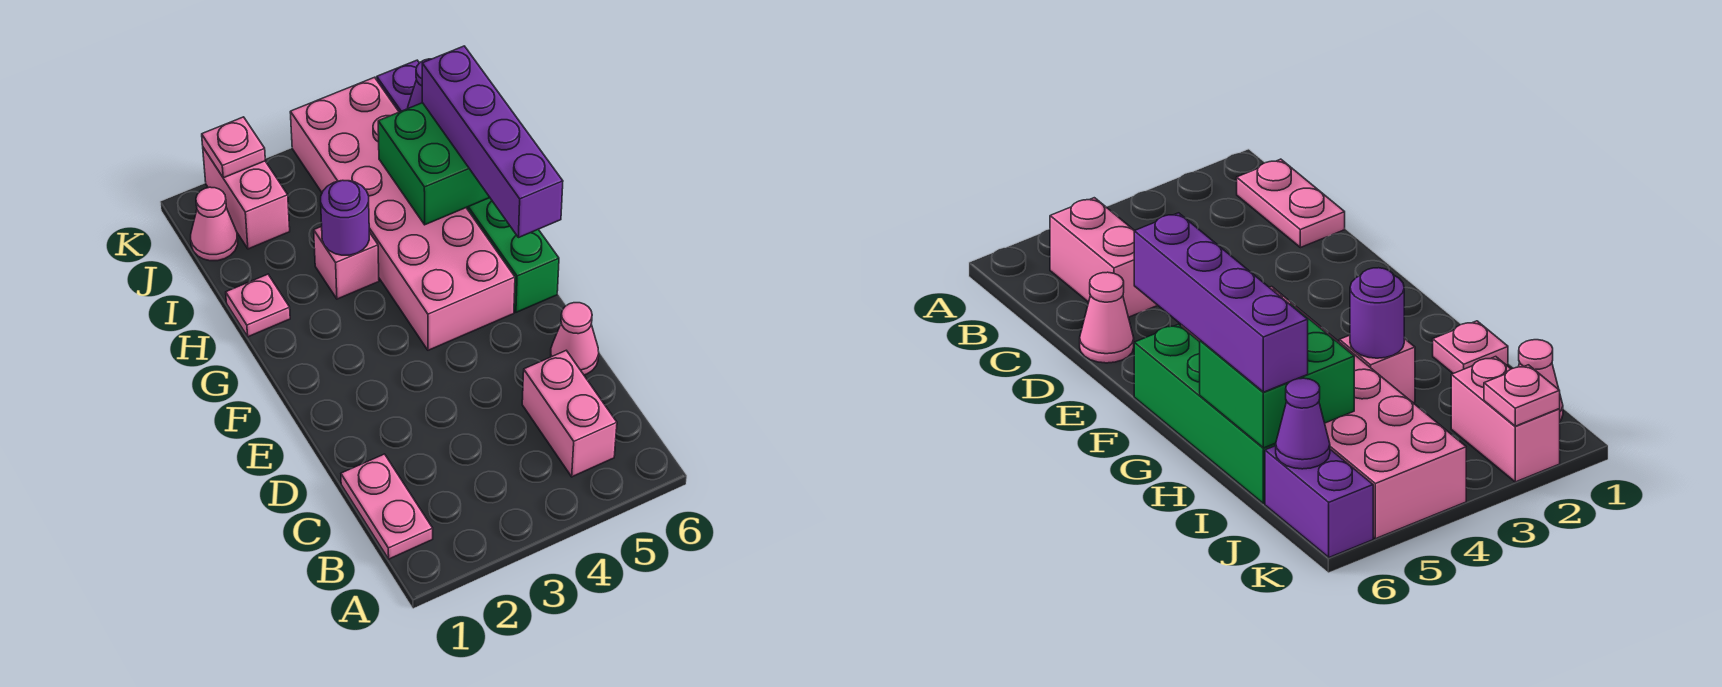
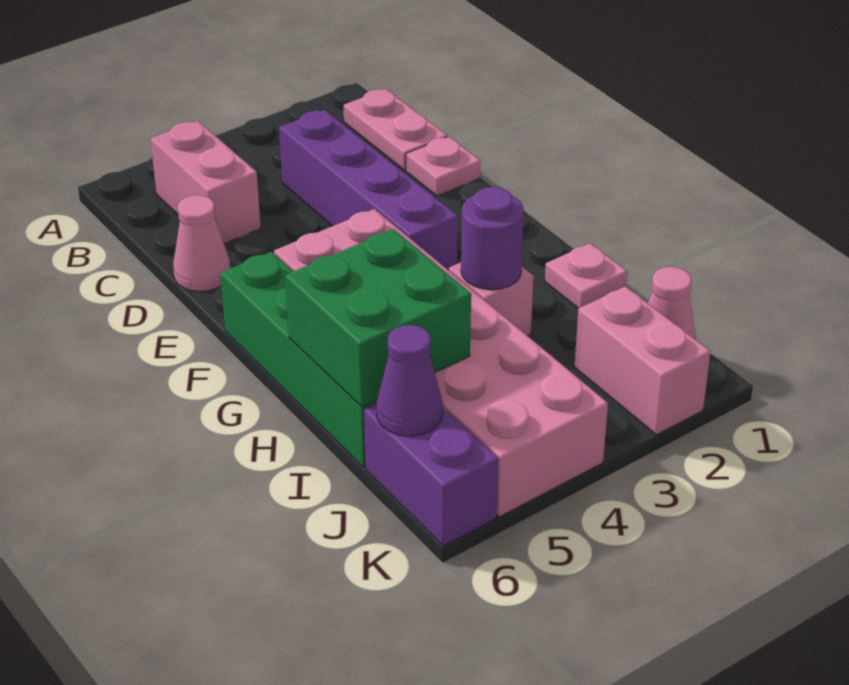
purple brick F6:I6 level 3 -> purple brick C3:F3 level 1
pink plate K2 level 2 -> pink plate D1 level 1

